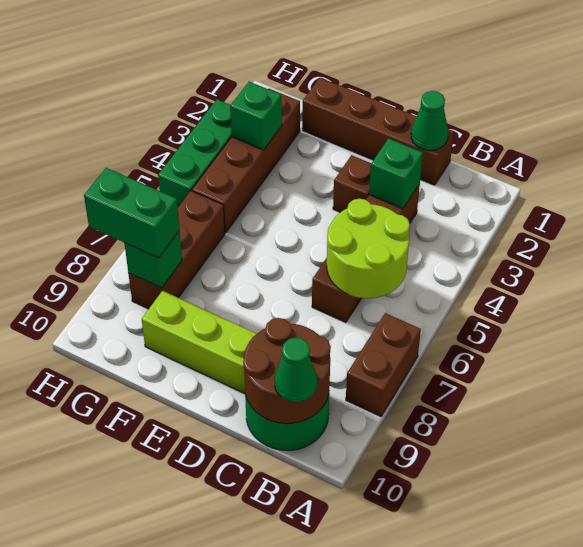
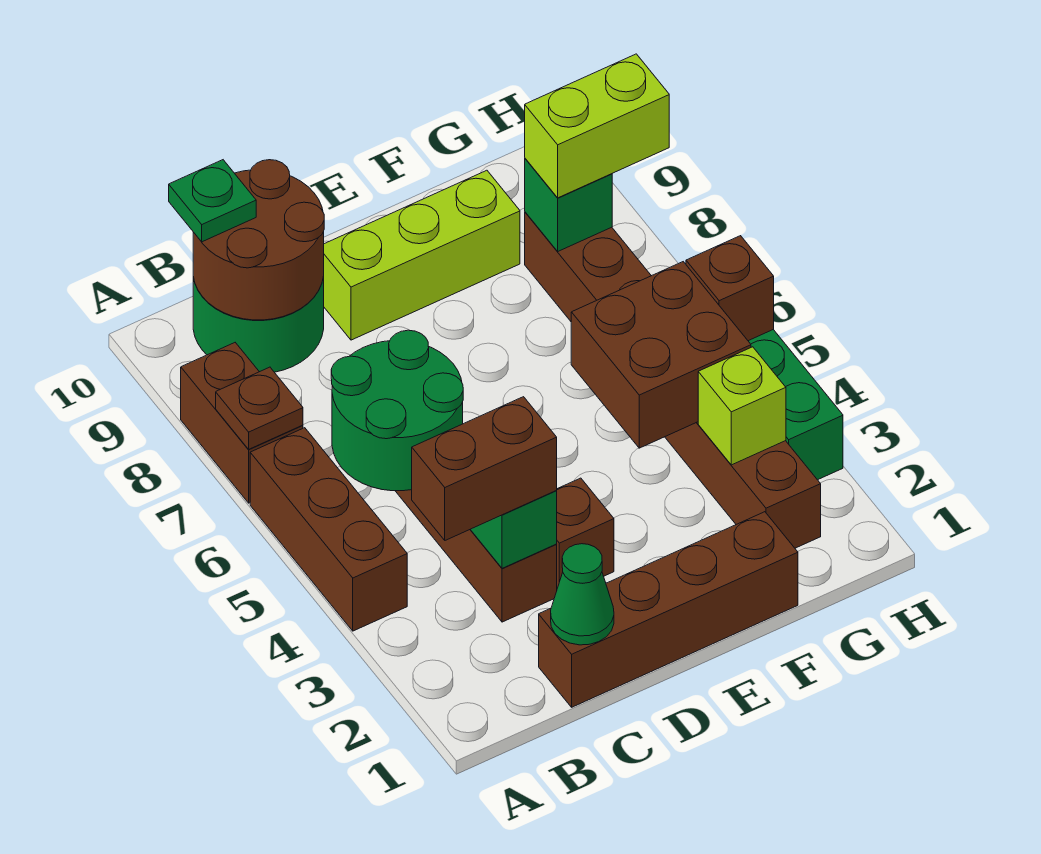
none -> brown brick A4:A6 level 1
none -> brown plate A7 level 2
none -> brown brick B3:C3 level 3
lime round brick B5:C6 level 2 -> green round brick B5:C6 level 2
green cone B10 level 3 -> green plate B10 level 3
none -> brown brick F4:G5 level 2
green brick G3 level 2 -> lime brick G3 level 2
green brick G8:H8 level 3 -> lime brick G8:H8 level 3
none -> brown brick H5 level 2

